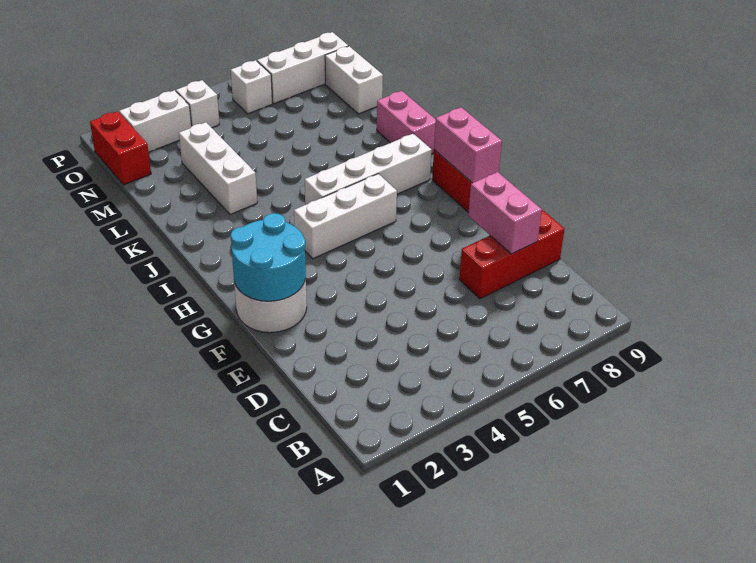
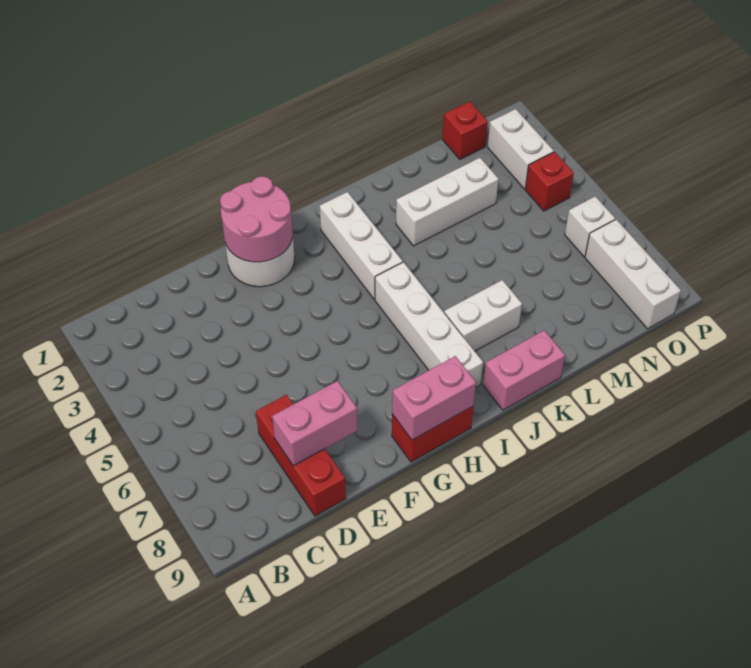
cyan round brick F1:G2 level 2 -> pink round brick F1:G2 level 2
white brick H4:H6 level 1 -> white brick I2:I4 level 1
white brick M9:N9 level 1 -> white brick J7:K7 level 1
red brick N1:O1 level 1 -> red brick N1 level 1
white brick O4 level 1 -> red brick O4 level 1

